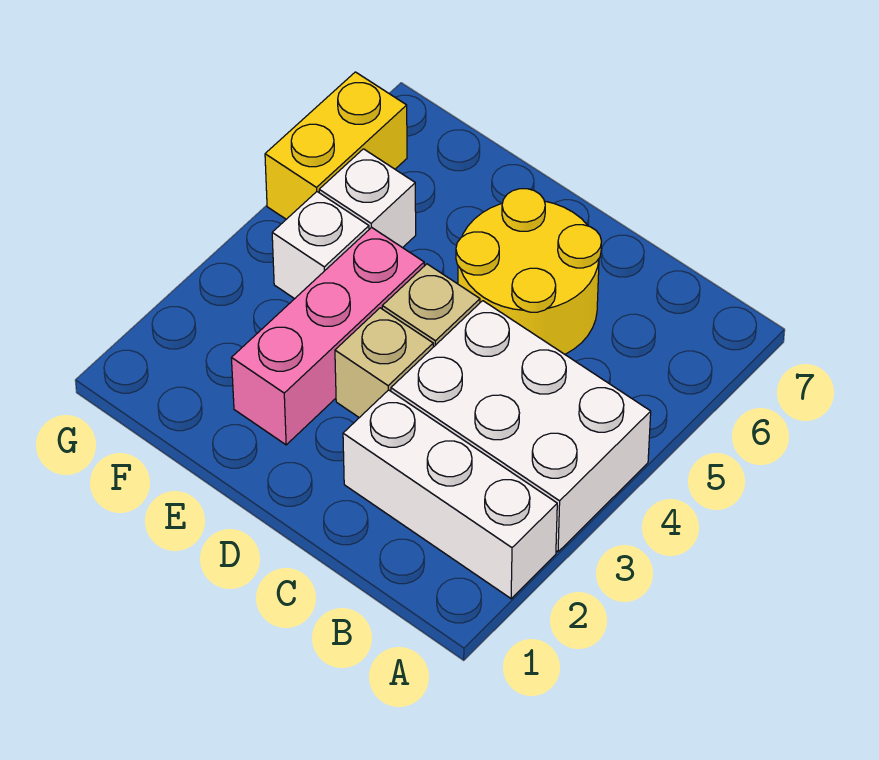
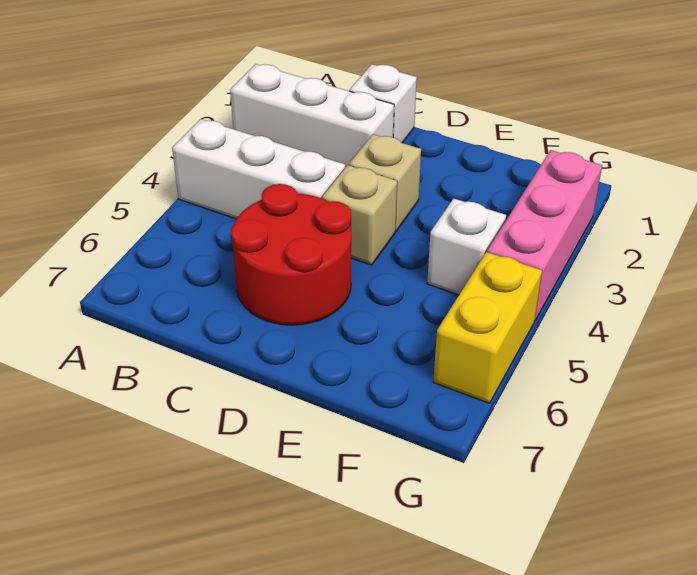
white brick A3:C4 level 1 -> white brick A4:C4 level 1
yellow round brick C5:D6 level 1 -> red round brick C5:D6 level 1
pink brick E2:E4 level 1 -> pink brick G2:G4 level 1
white brick F5 level 1 -> white brick C1 level 1

